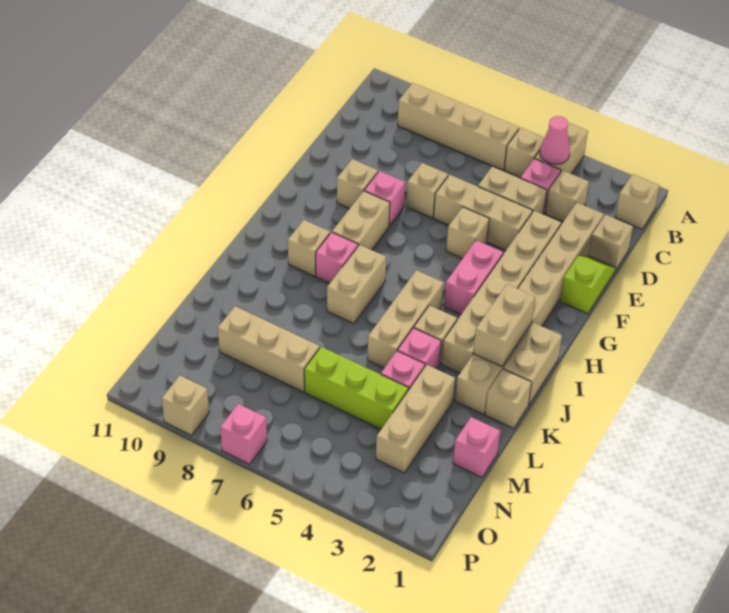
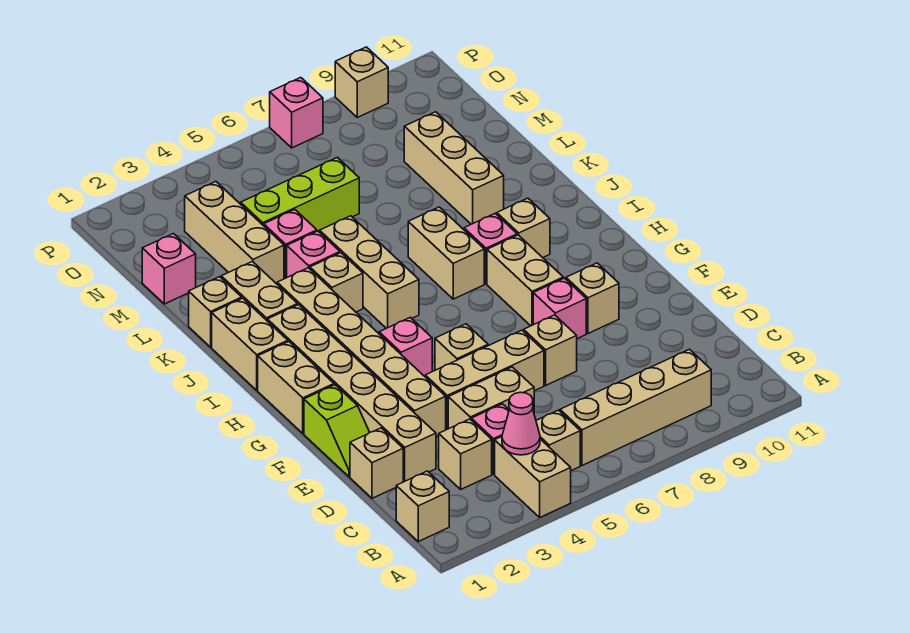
pink brick G4:H4 level 1 -> pink brick G4 level 1
tan brick I2:J2 level 2 -> tan brick G1:H1 level 1
tan brick M7:M9 level 1 -> tan brick K9:M9 level 1

